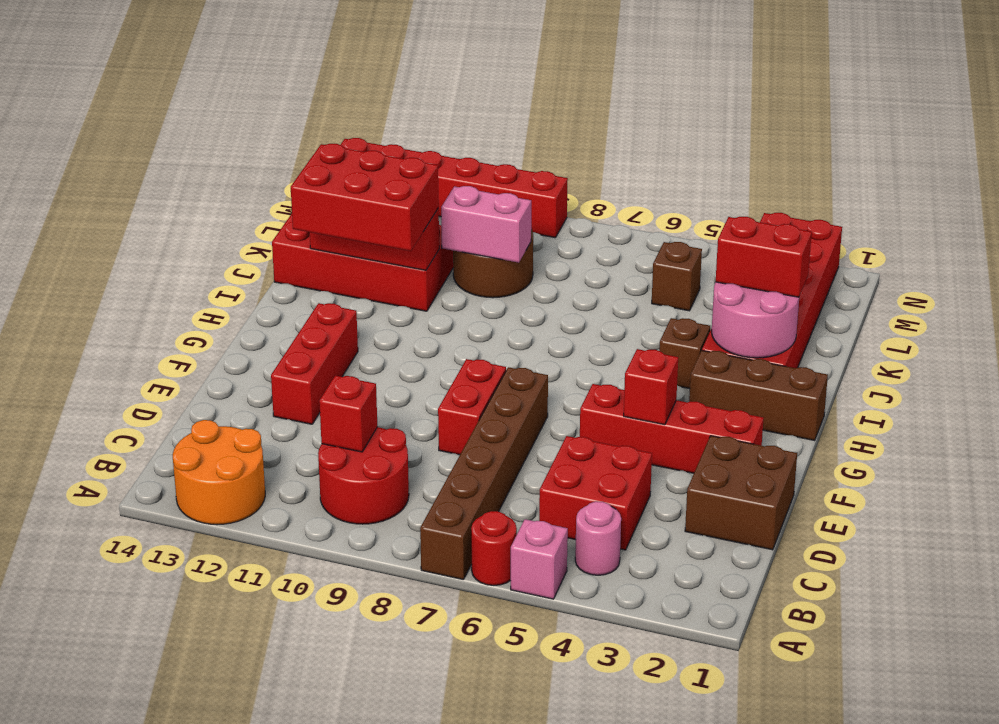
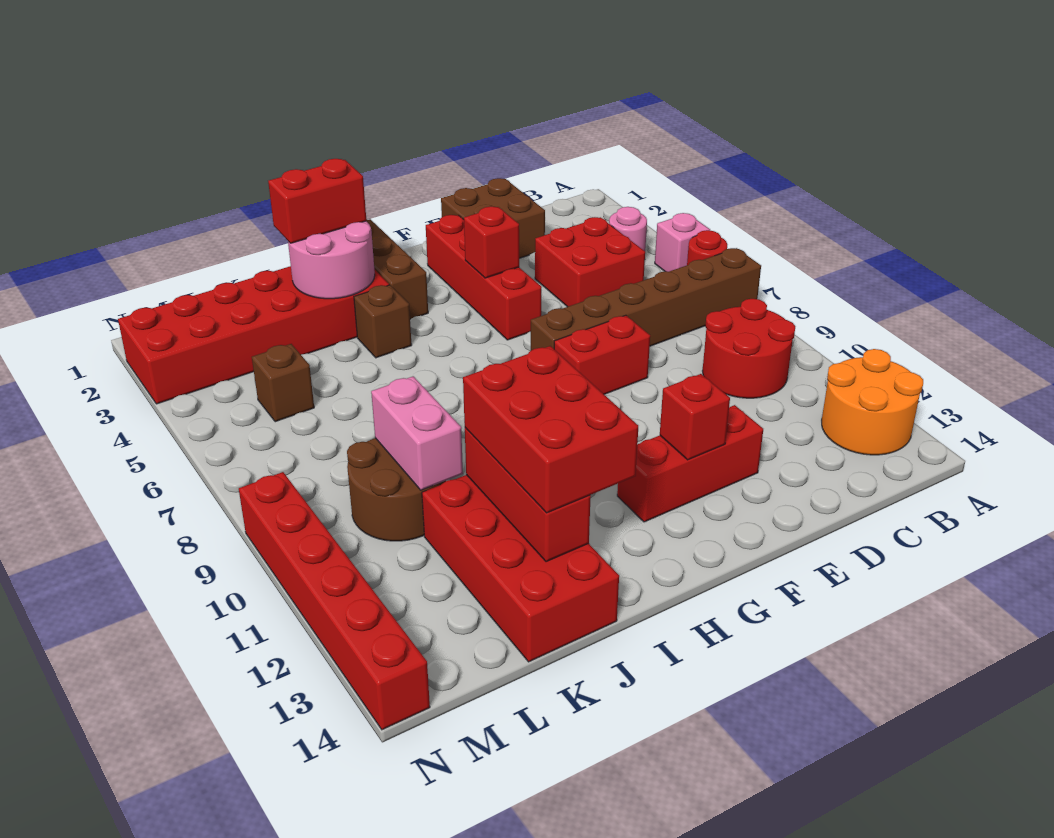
red brick C10 level 2 -> red brick F12 level 2
red brick J2:J3 level 3 -> red brick I2:J2 level 3

